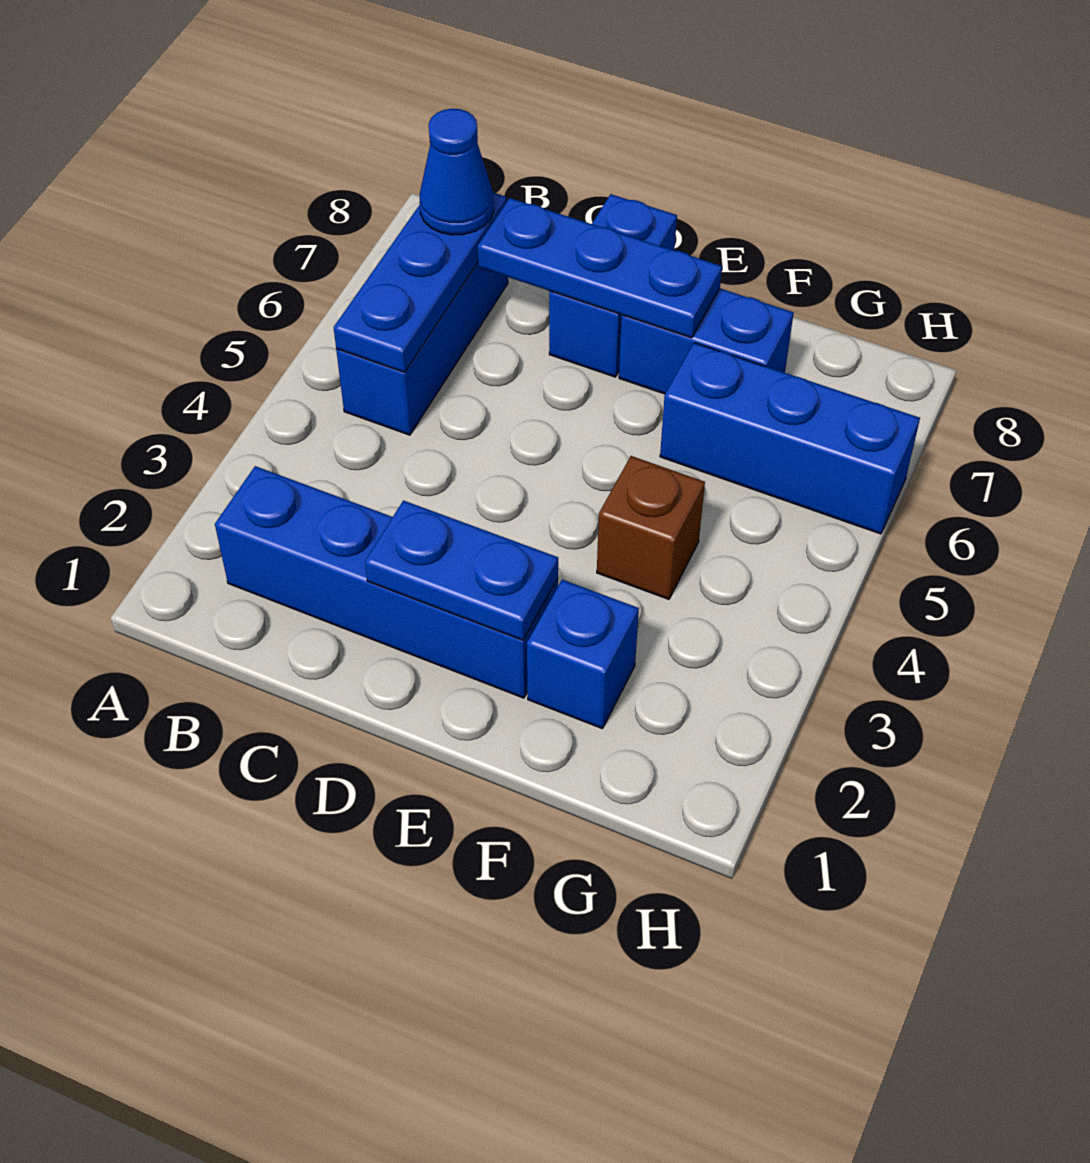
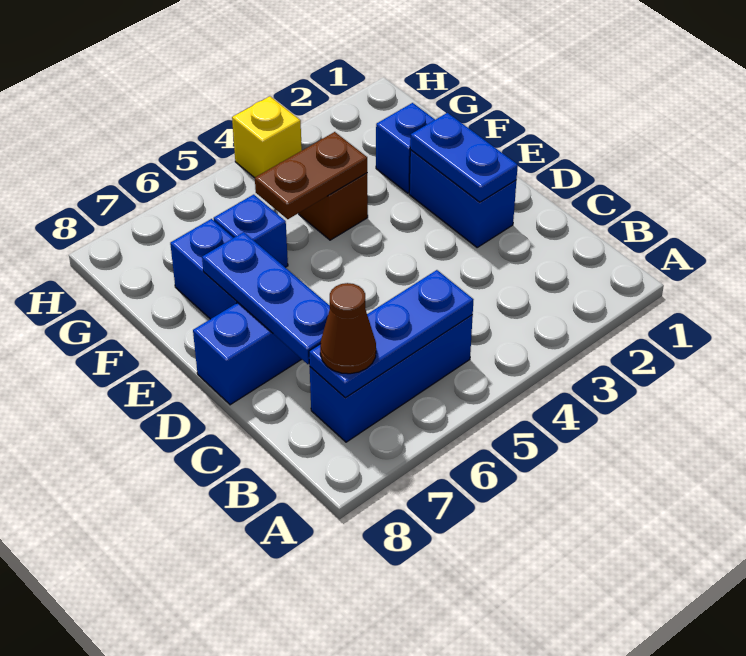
blue brick B2:E2 level 1 -> blue brick D2:E2 level 1
blue cone B7 level 3 -> brown cone B7 level 3
none -> brown plate F4:F5 level 2
blue brick F6:H6 level 1 -> blue brick F6 level 1
none -> yellow brick H4 level 1

